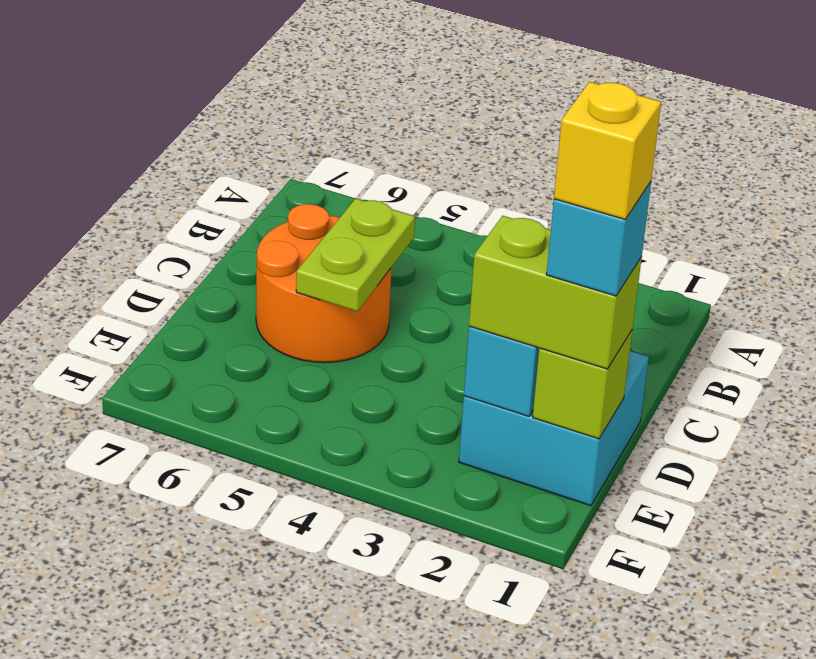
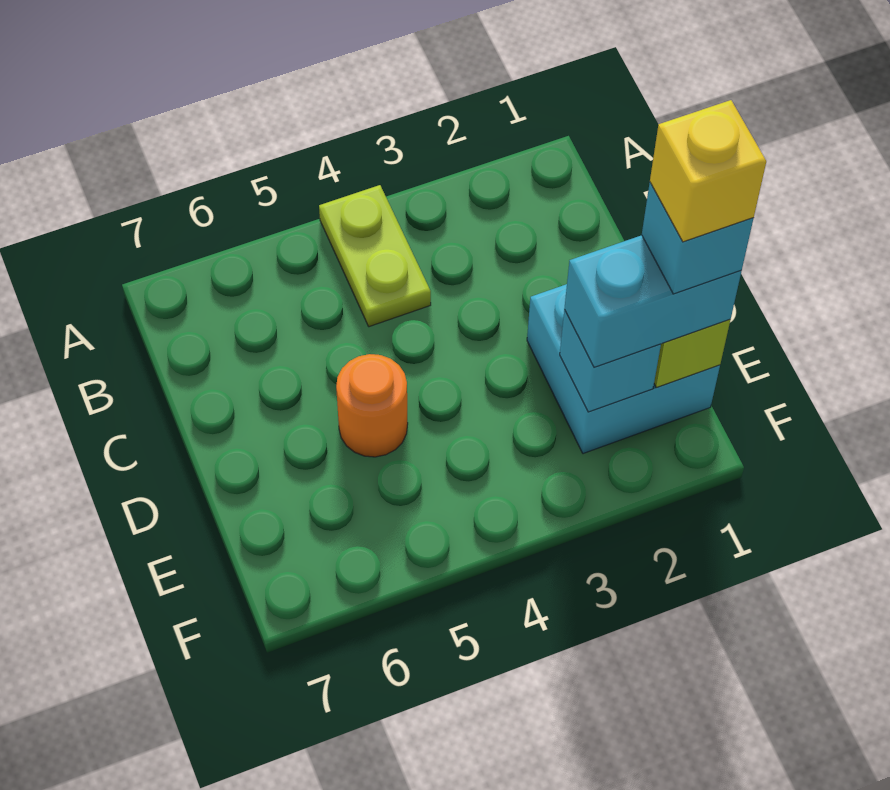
orange round brick C5:D6 level 1 -> orange round brick D5 level 1
lime plate C5:D5 level 2 -> lime plate A4:B4 level 1
lime brick E1:E2 level 3 -> cyan brick E1:E2 level 3

